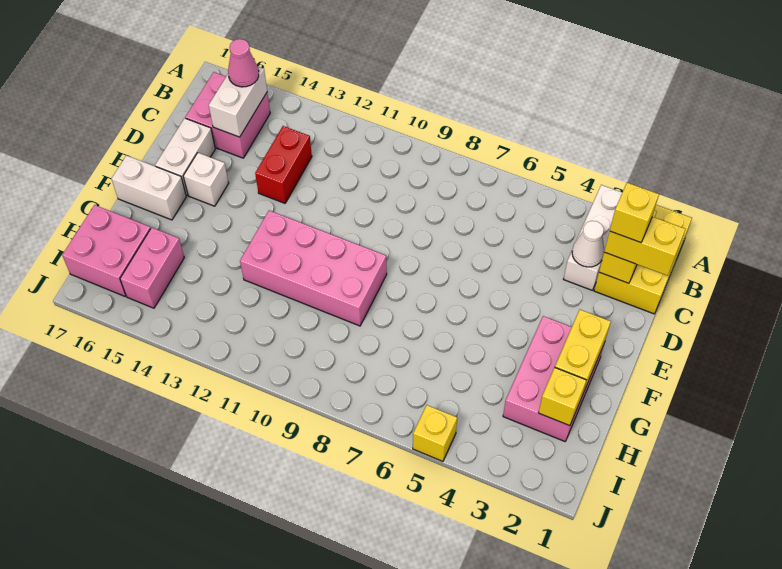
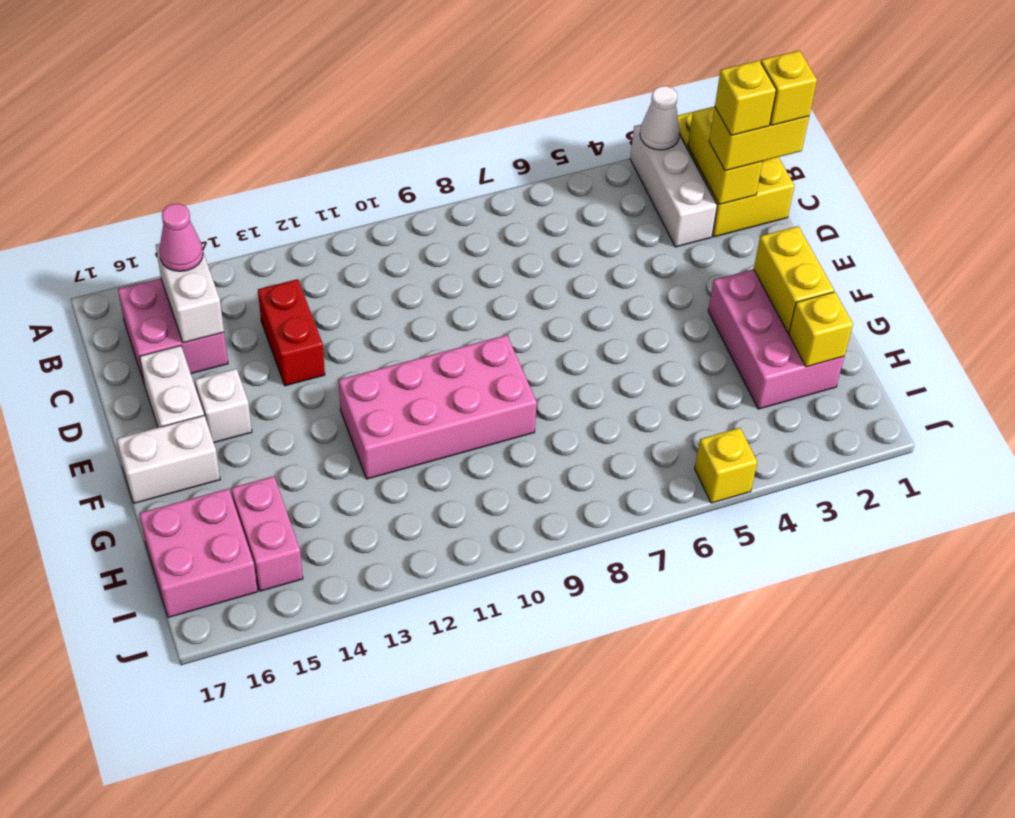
none -> yellow brick C1 level 4
white cone C3 level 2 -> white cone A3 level 2

